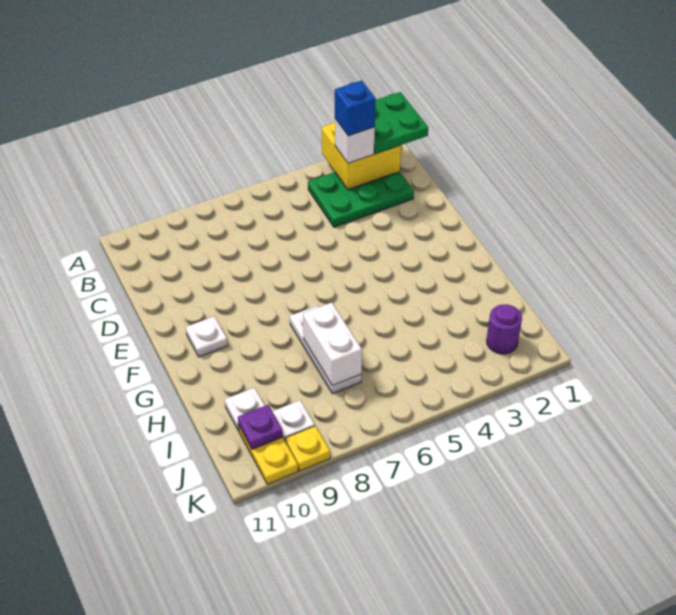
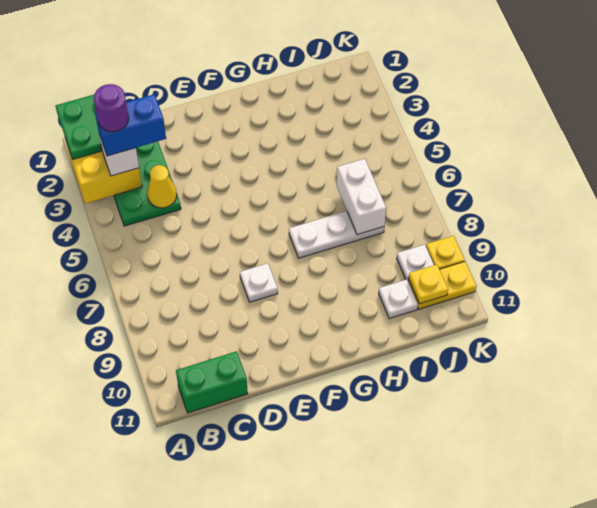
blue brick B3 level 4 -> blue brick B3:C3 level 4
none -> green brick B11:C11 level 1
none -> yellow cone C4 level 2
white plate F10 level 1 -> white plate E8 level 1
white brick H7:I7 level 2 -> white brick I6:I7 level 2
purple round brick J2 level 1 -> purple round brick B3 level 5
purple plate J10 level 2 -> yellow plate J10 level 2

